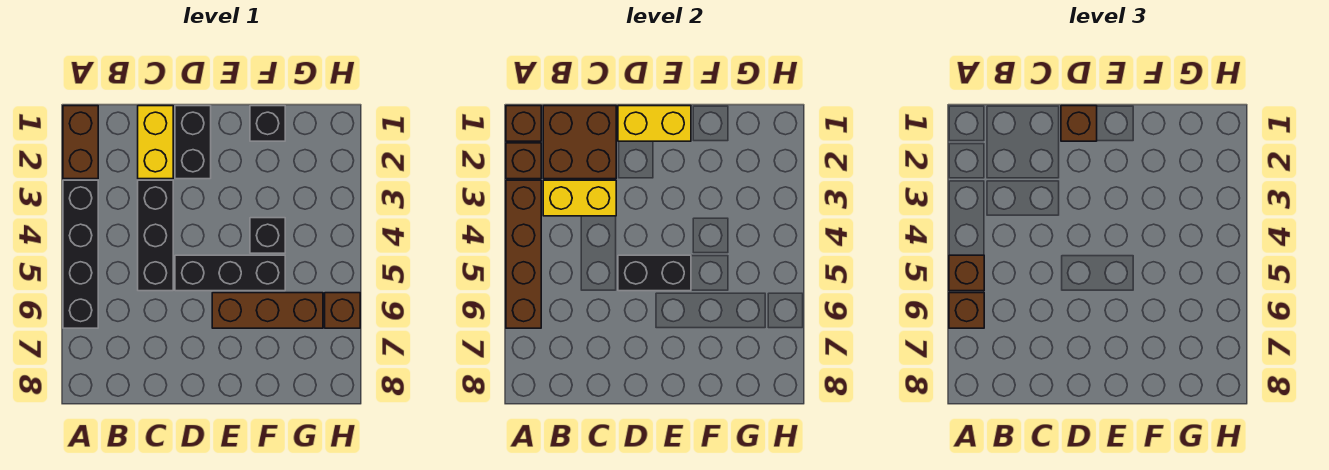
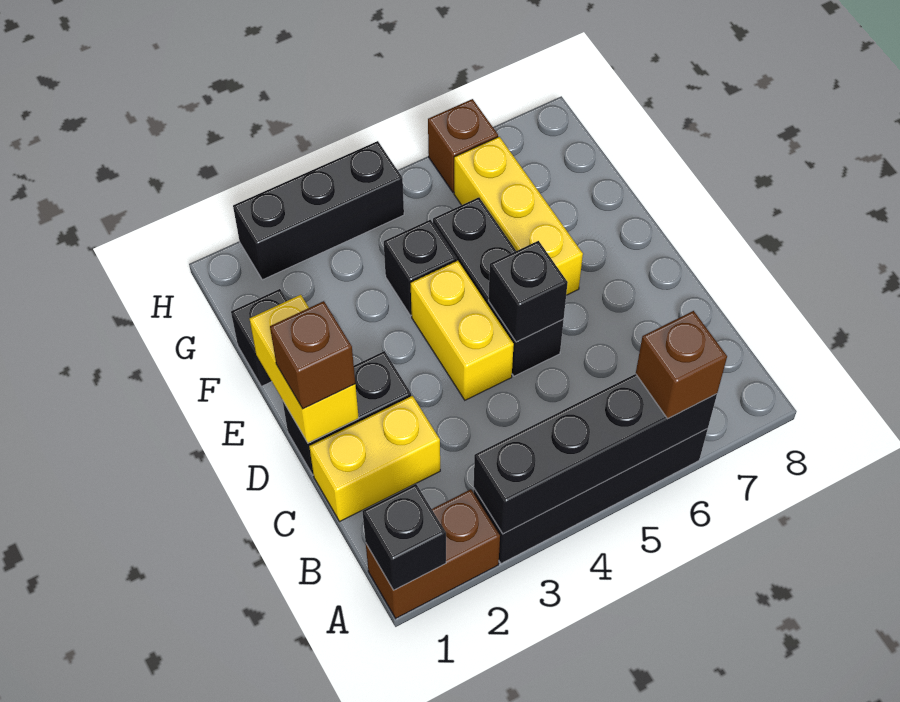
brown brick A1 level 2 -> black brick A1 level 2
brown brick A2 level 2 -> none
brown brick A3:A6 level 2 -> black brick A3:A6 level 2
brown brick A5 level 3 -> none
brown brick B1:C2 level 2 -> none
yellow brick B3:C3 level 2 -> yellow brick D4:E4 level 1
black brick C3:C5 level 1 -> black brick H2:H4 level 1
black brick D5:E5 level 2 -> black brick D5 level 2
brown brick E6:G6 level 1 -> yellow brick E6:G6 level 1

